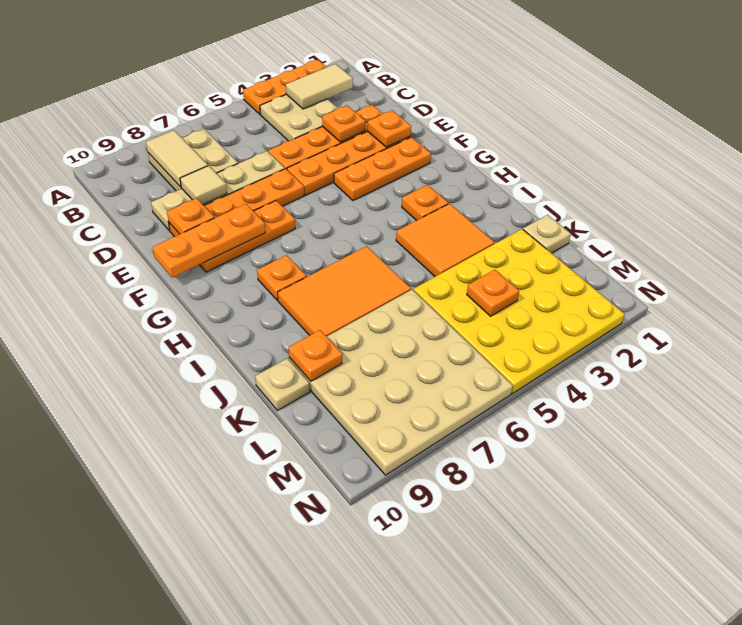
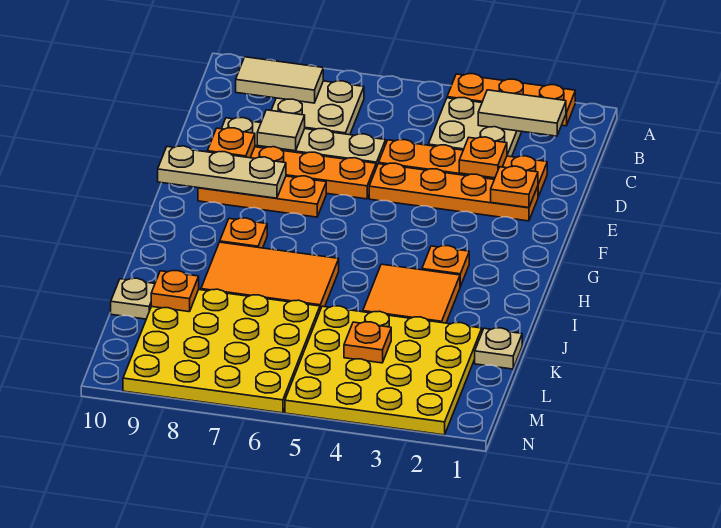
tan tile B8:C8 level 2 -> tan tile B8:B9 level 2
orange plate F2:F4 level 1 -> none
orange plate F8:F10 level 2 -> tan plate F8:F10 level 2
tan plate K6:N9 level 1 -> yellow plate K6:N9 level 1

